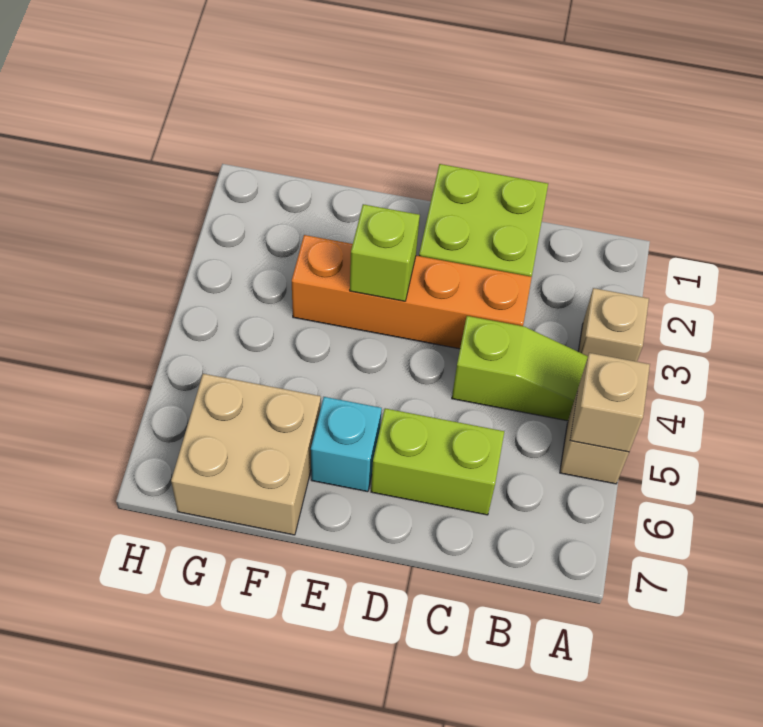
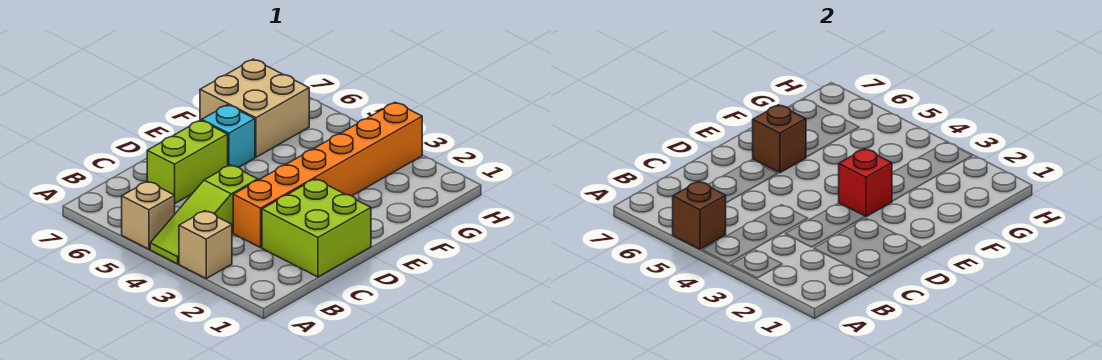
tan brick A5 level 2 -> brown brick A5 level 2
orange brick C3:F3 level 1 -> orange brick C3:H3 level 1
lime brick E3 level 2 -> red brick E3 level 2
none -> brown brick E6 level 2

